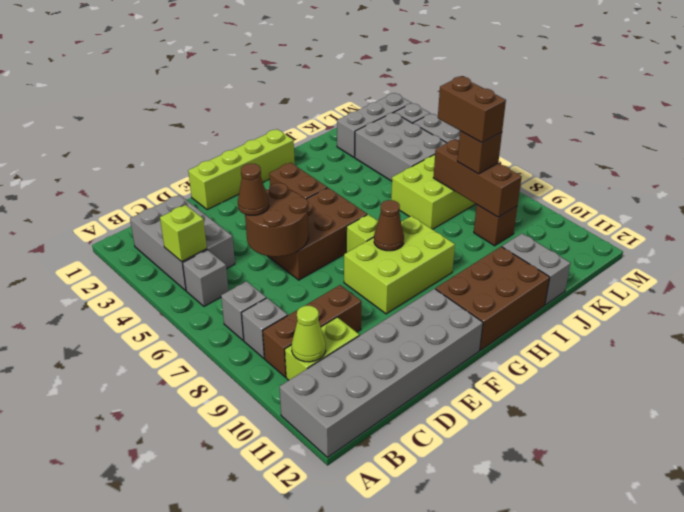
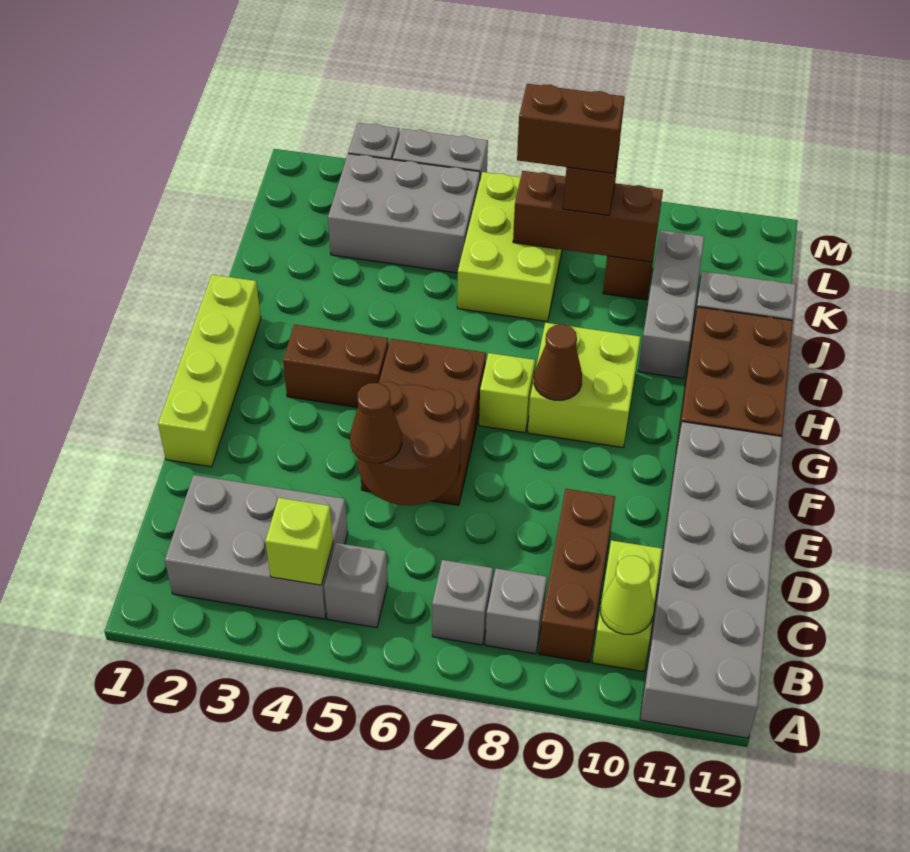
lime brick F8:H9 level 1 -> lime brick G8:H9 level 1
grey brick K2:M2 level 1 -> grey brick I10:K10 level 1

